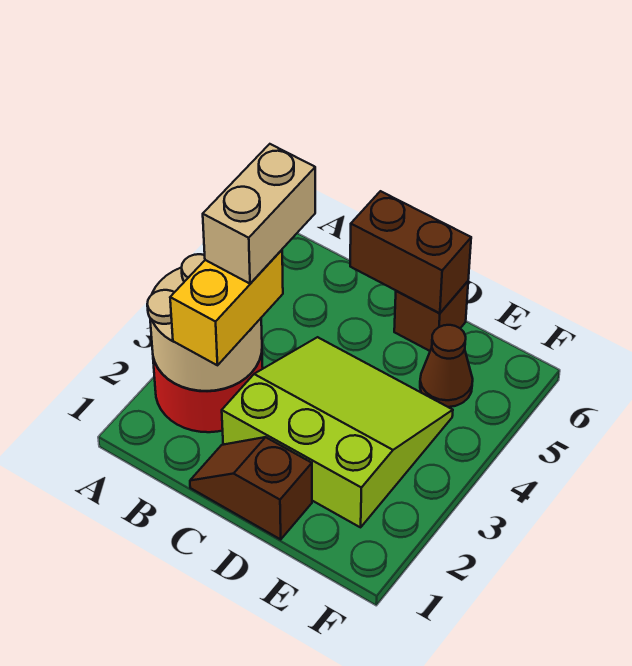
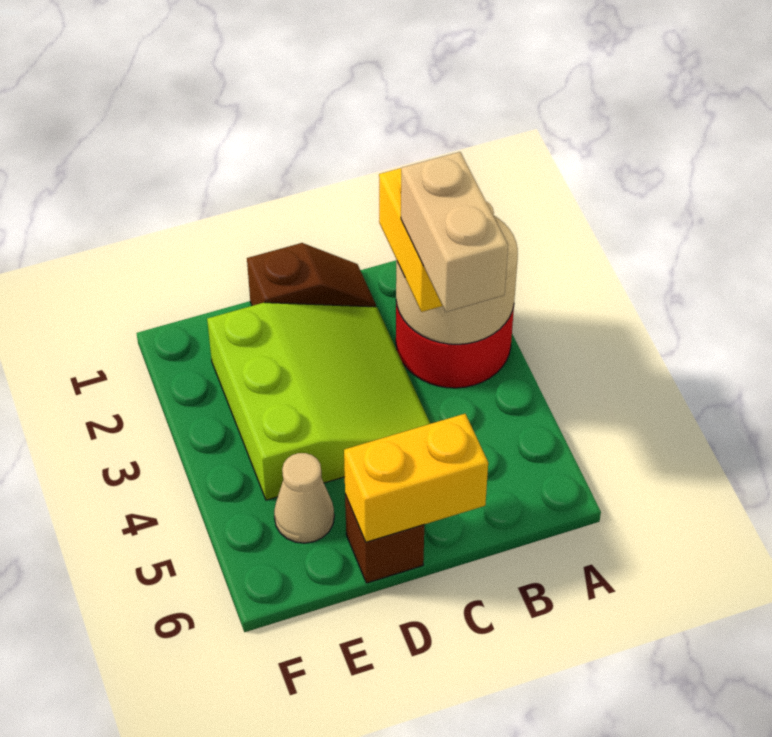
lime slope C2:E4 level 1 top 2 -> lime slope C2:E4 level 1 top E
brown brick C6:D6 level 2 -> yellow brick C6:D6 level 2
brown cone E5 level 1 -> tan cone E5 level 1

